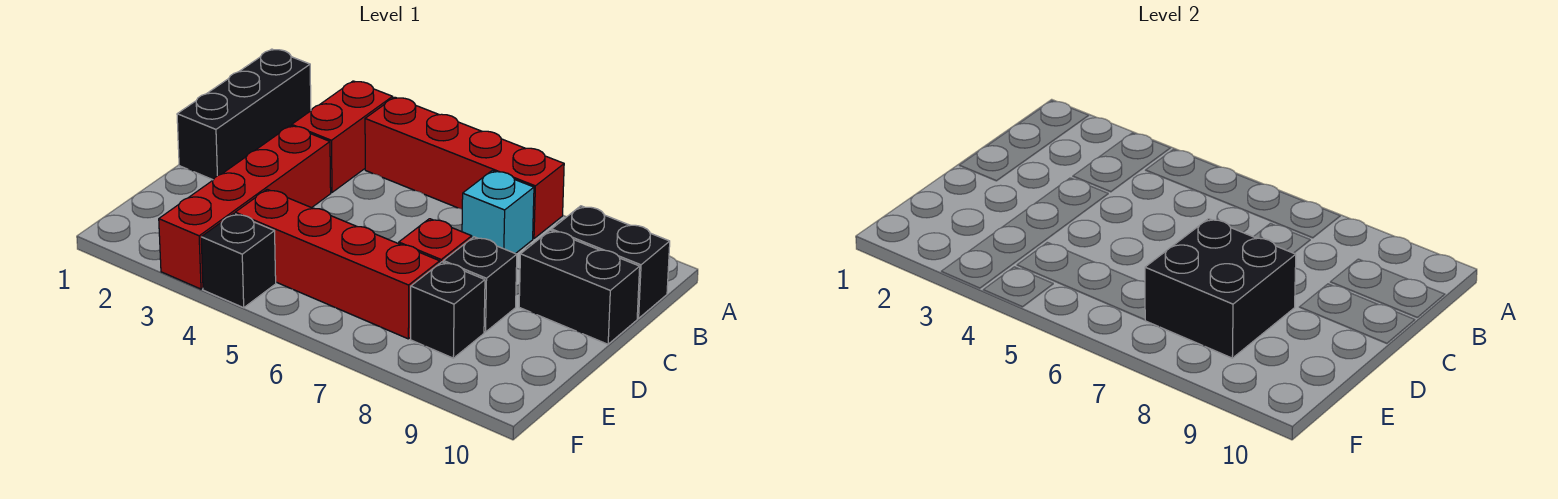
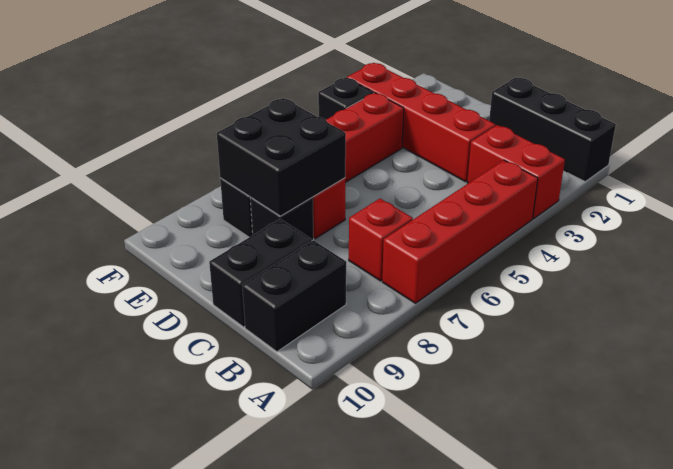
cyan brick B7 level 1 -> red brick B7 level 1

